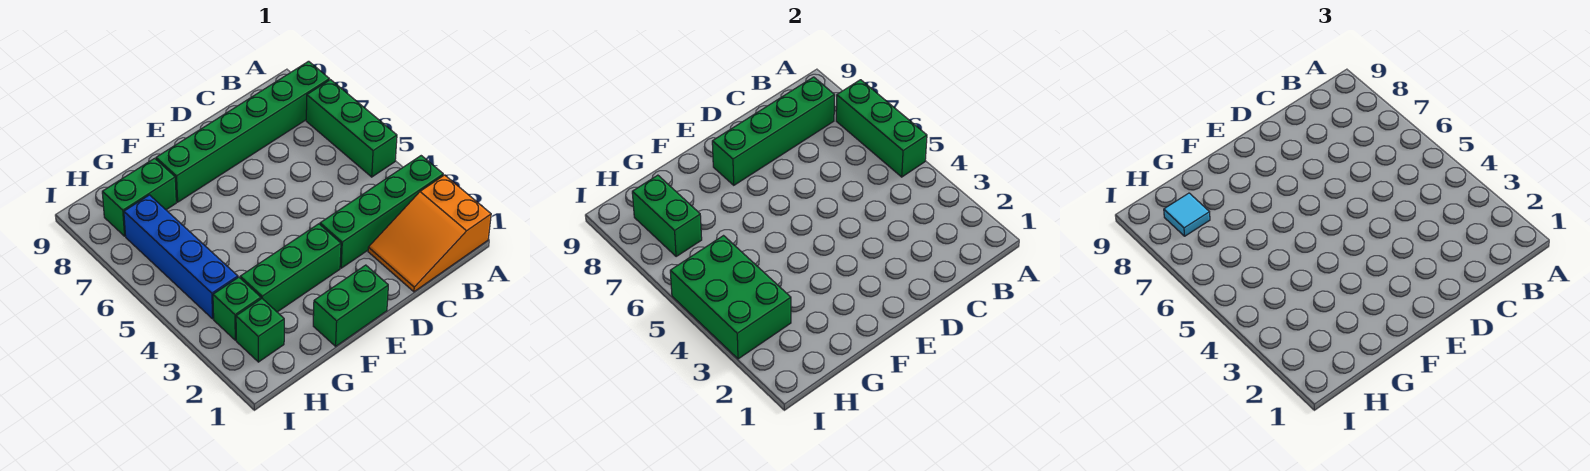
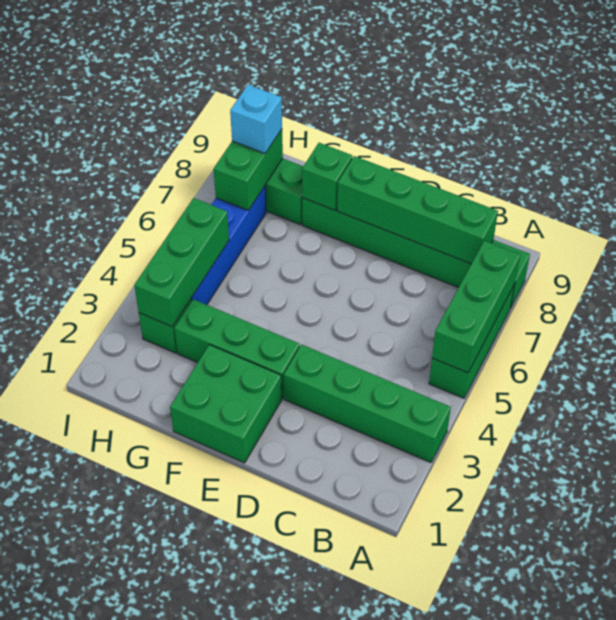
orange slope A1:C2 level 1 top A -> none
green brick E1:F1 level 1 -> green brick E1:F2 level 1
green brick H2 level 1 -> green brick F8 level 2
green brick H3:I5 level 2 -> green brick H3:H5 level 2
cyan tile H8 level 3 -> cyan brick H8 level 3

